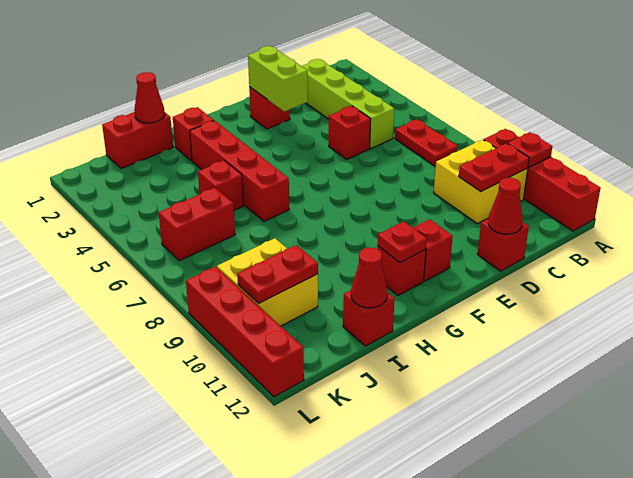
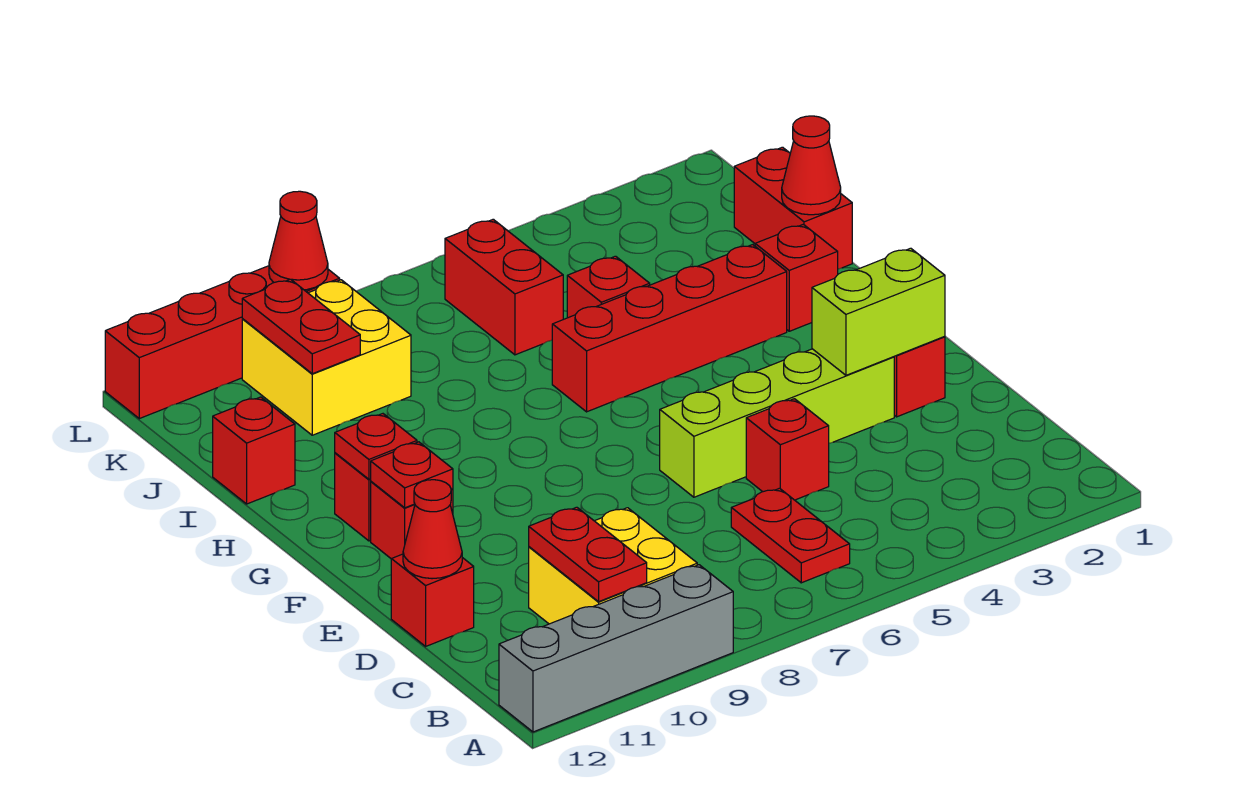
red brick A9:A12 level 1 -> grey brick A9:A12 level 1
red plate A10 level 2 -> red plate F11 level 2
red plate B6:B7 level 1 -> red plate B6:C6 level 1
lime brick C2:C5 level 1 -> lime brick E3:E6 level 1
red cone I12 level 2 -> red cone L9 level 2

